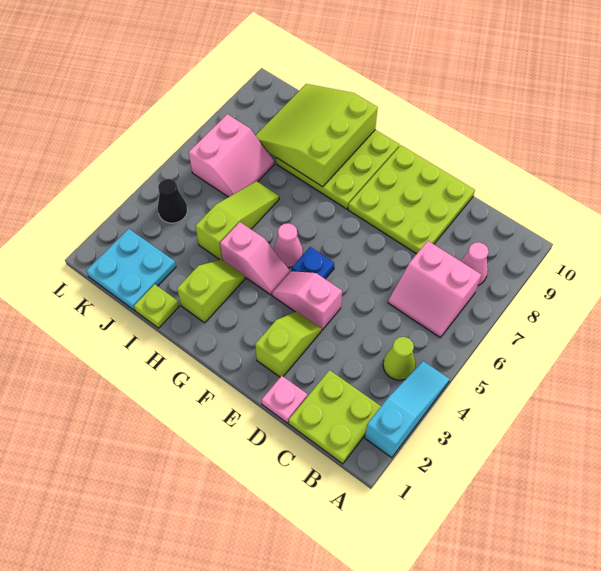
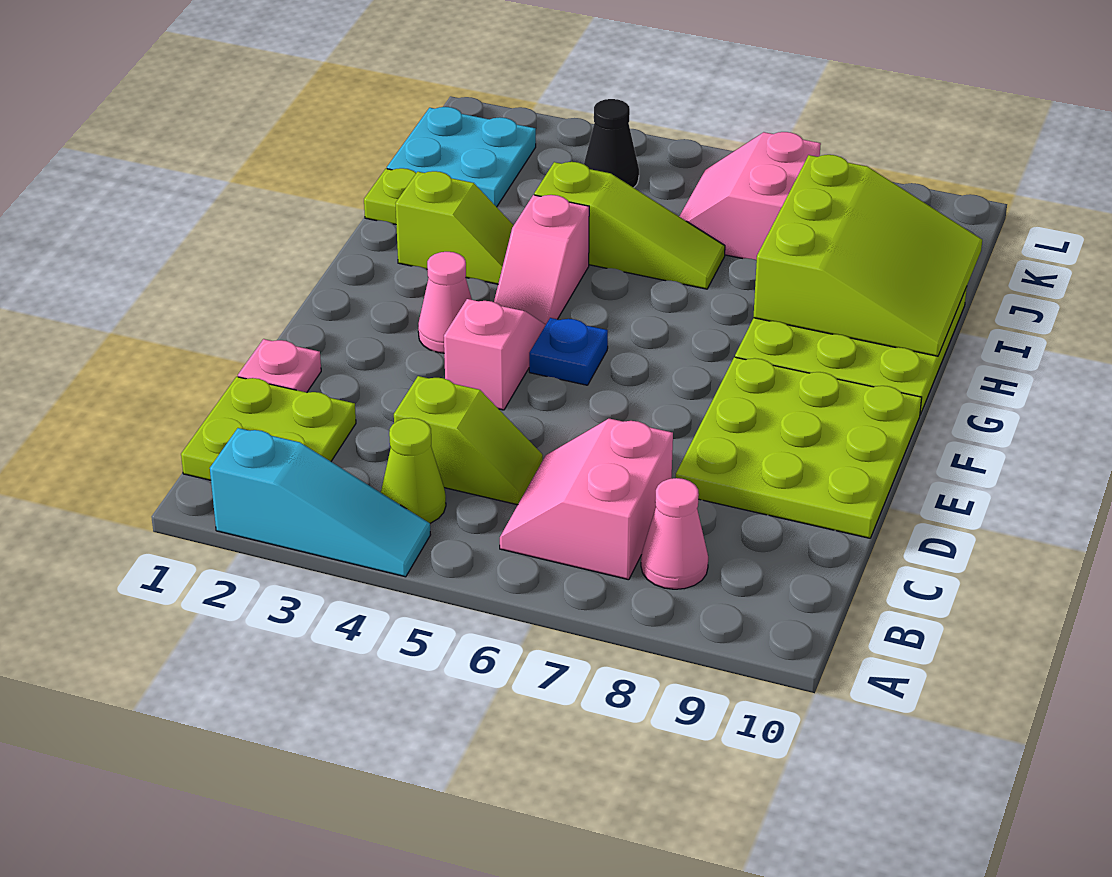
lime slope E2:E3 level 1 top 2 -> lime slope C4:C5 level 1 top 4
pink cone G5 level 1 -> pink cone F3 level 1
lime slope H8:J10 level 2 top H -> lime slope H8:J10 level 2 top 8
pink slope J6:K7 level 1 top K -> pink slope J6:K7 level 1 top 7

